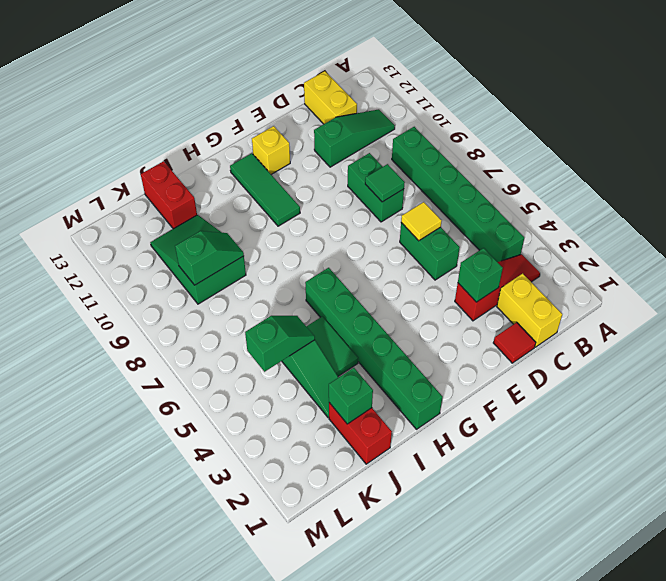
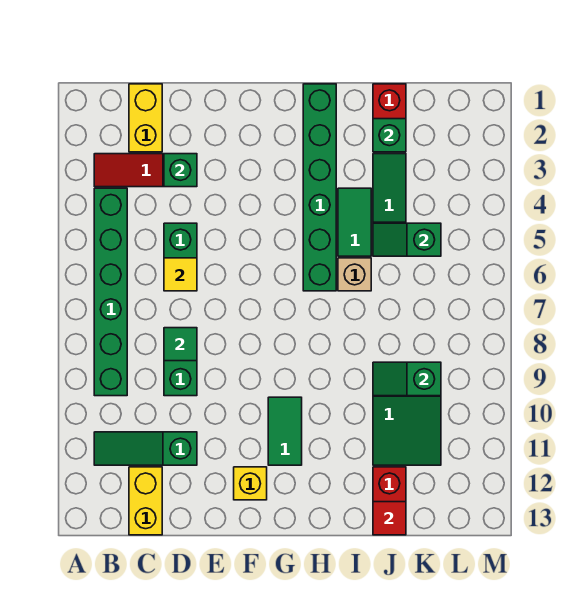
red tile D1 level 1 -> red tile J13 level 2
green tile G10:G12 level 1 -> green tile G10:G11 level 1
none -> tan brick I6 level 1

